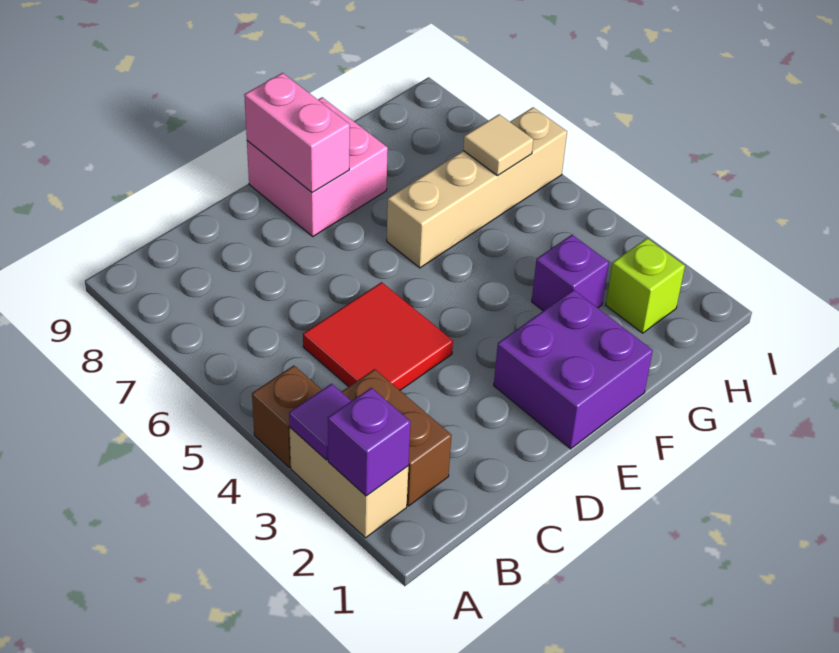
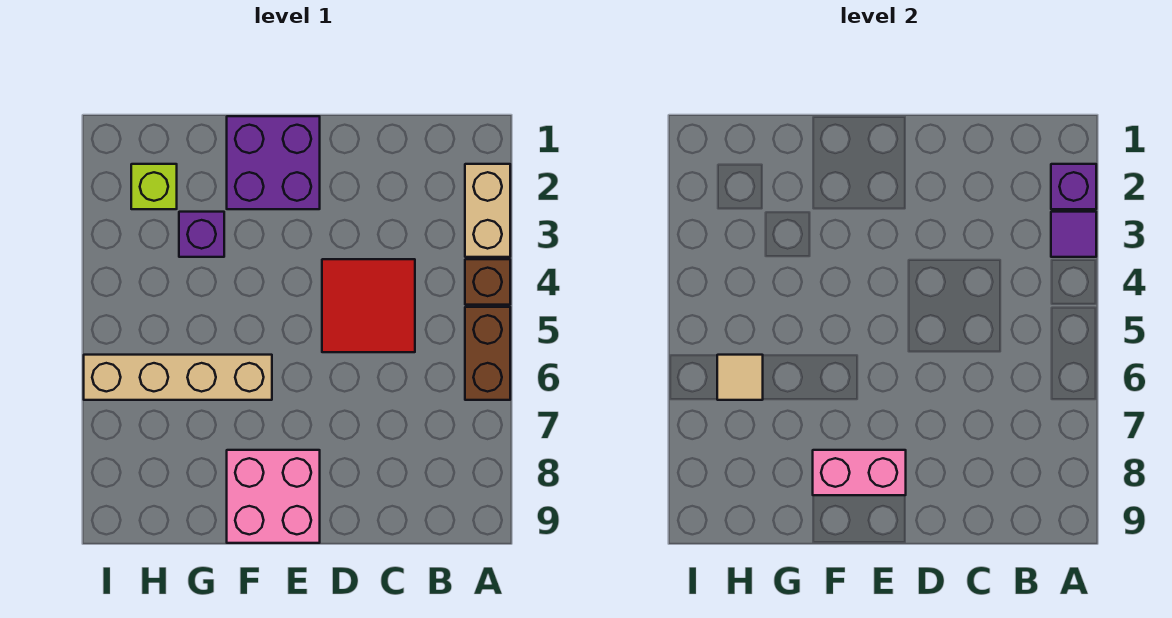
brown brick B2:B3 level 1 -> brown brick A5:A6 level 1
pink brick E8:E9 level 2 -> pink brick E8:F8 level 2

